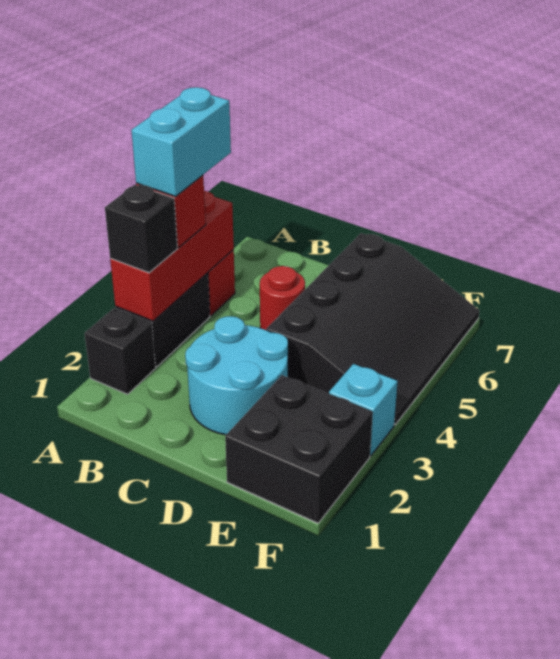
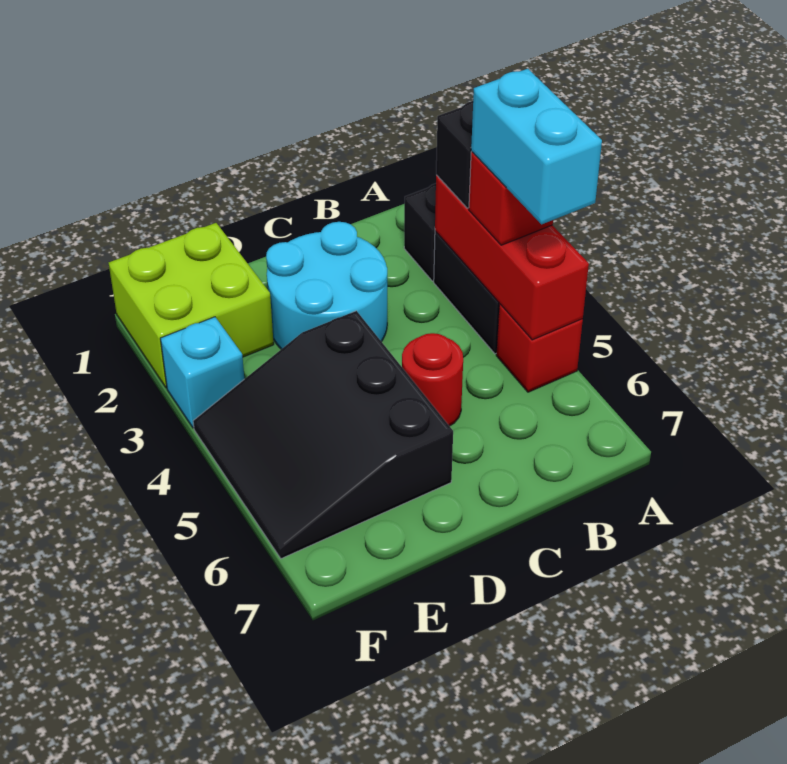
black slope D4:F7 level 1 top D -> black slope D4:F6 level 1 top D
black brick E1:F2 level 1 -> lime brick E1:F2 level 1

